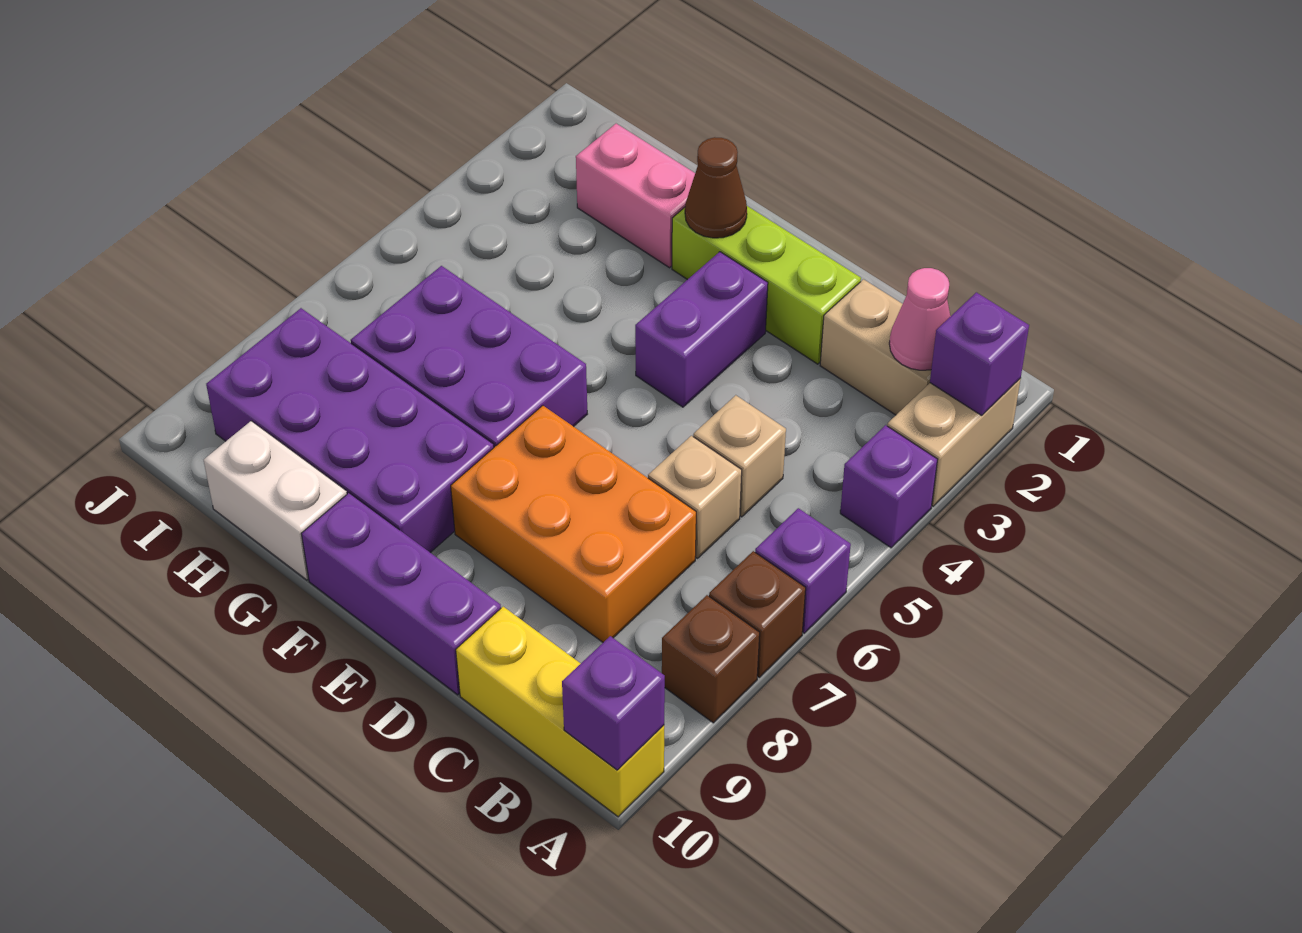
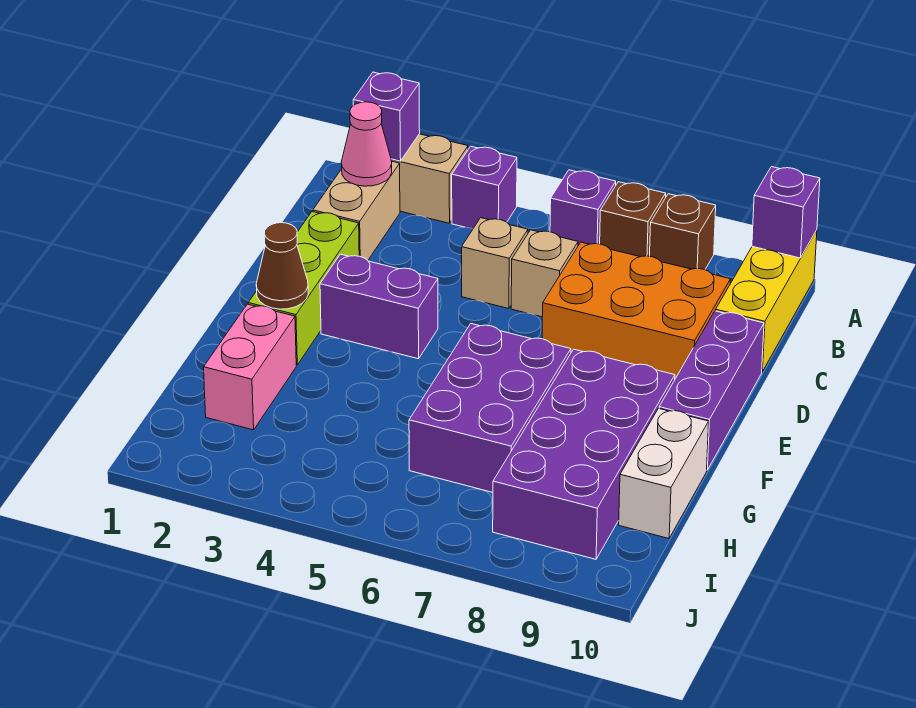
orange brick C7:E8 level 1 -> orange brick C7:D9 level 1

